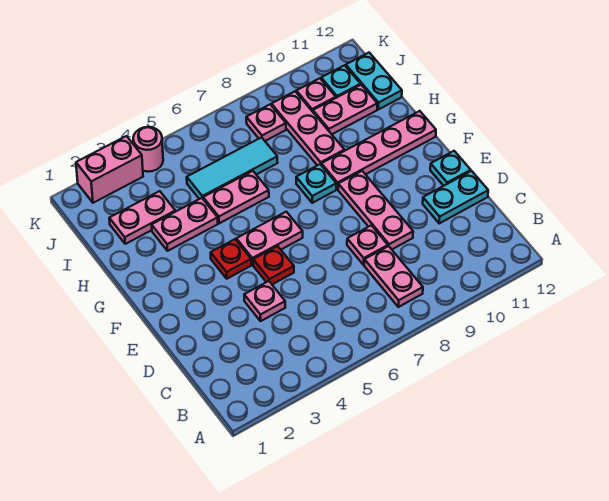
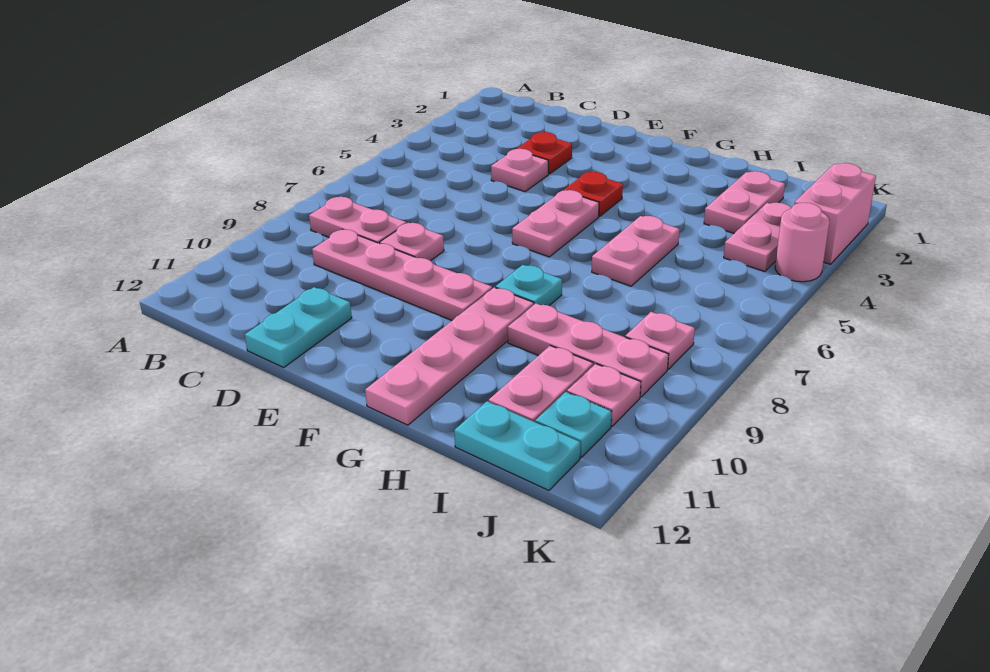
pink plate D9:F9 level 1 -> pink plate C9:F9 level 1
red plate E5 level 1 -> red plate D3 level 1
cyan plate E12 level 1 -> none
pink plate H3:H4 level 1 -> pink plate J3:J4 level 1
cyan tile I5:I7 level 1 -> none

